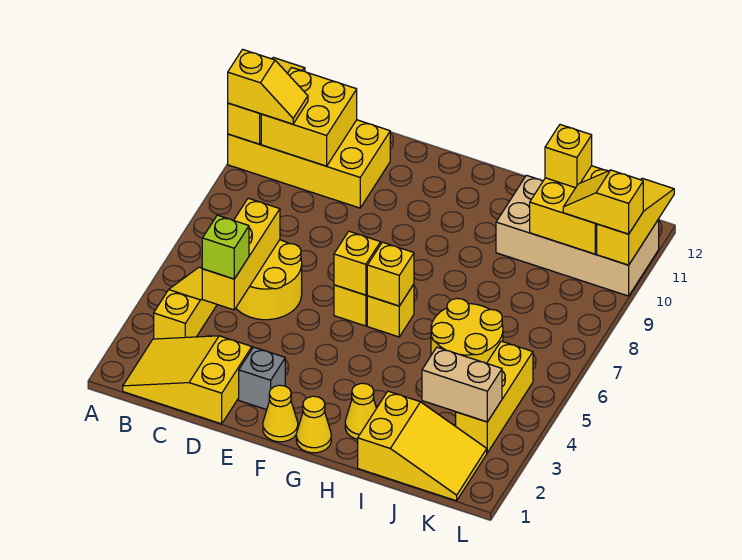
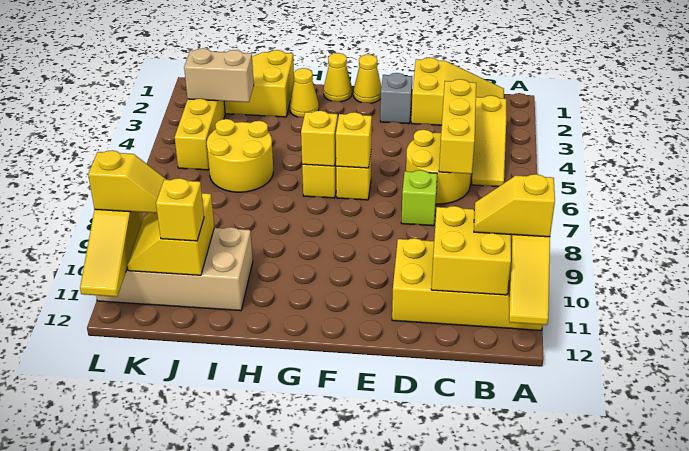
lime brick C4 level 3 -> lime brick D7 level 1
yellow brick J10:K11 level 2 -> yellow slope J10:K11 level 2 top J

